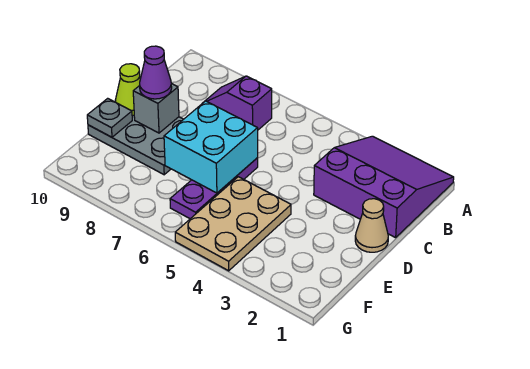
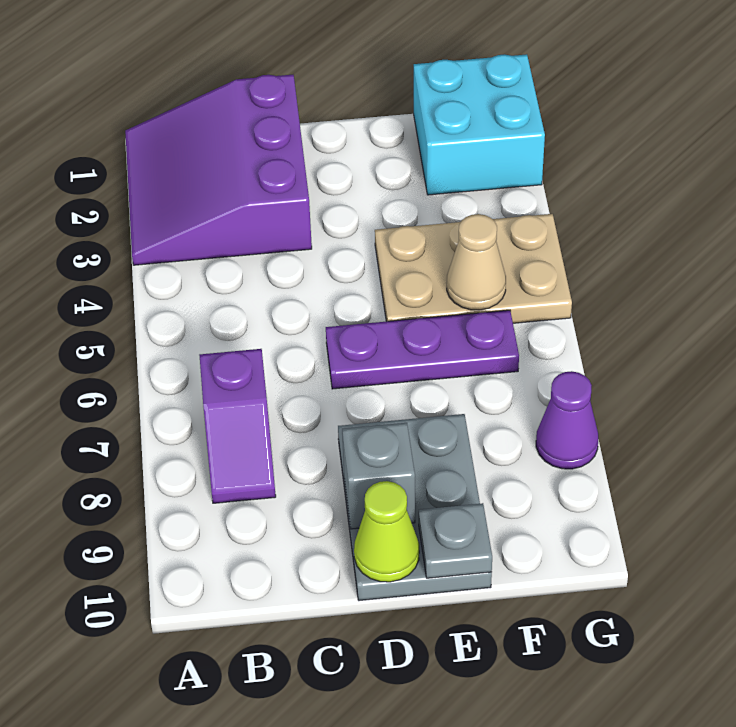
tan cone D1 level 1 -> tan cone F5 level 2
cyan brick D6:E7 level 2 -> cyan brick F1:G2 level 1
purple cone D9 level 3 -> purple cone G8 level 1

